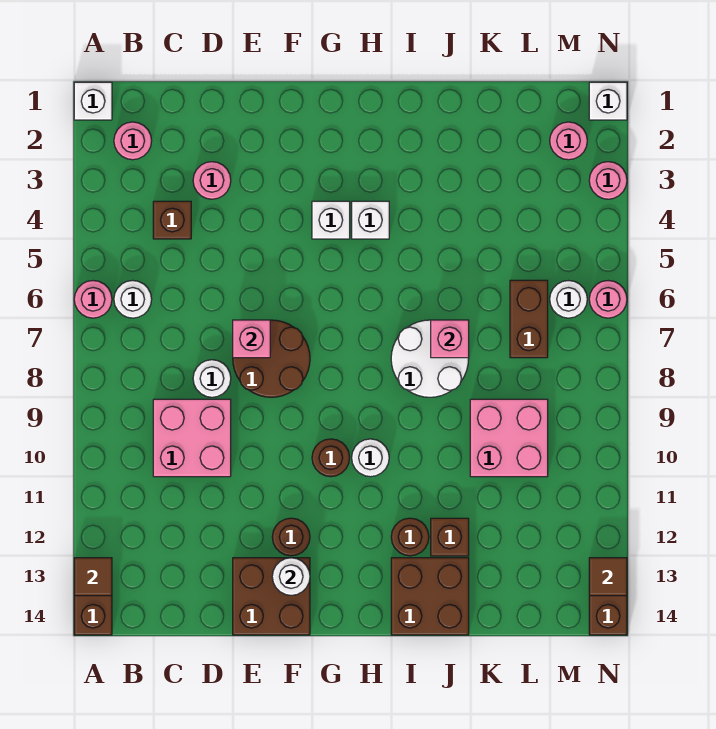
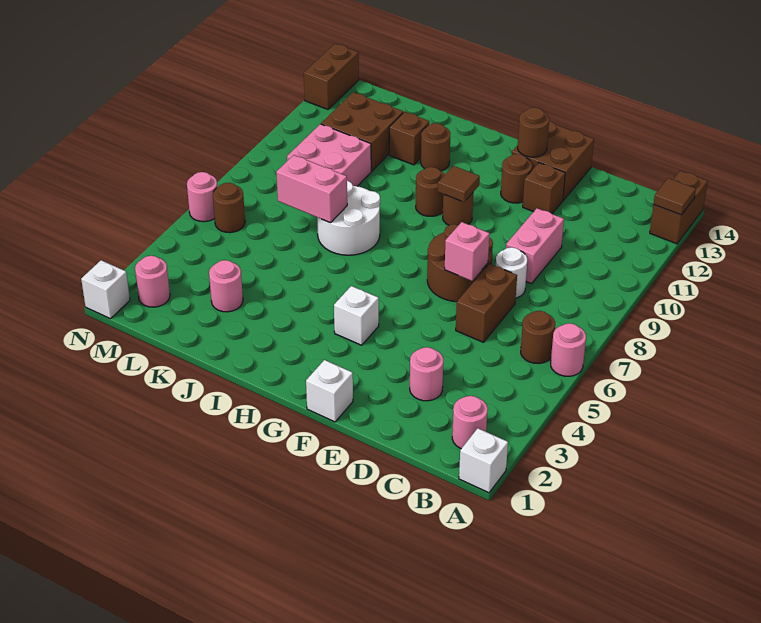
white round brick B6 level 1 -> brown round brick B6 level 1
brown brick C4 level 1 -> brown brick E12 level 1
pink brick C9:D10 level 1 -> pink brick D9:D10 level 1
white round brick F13 level 2 -> brown round brick F13 level 2
white brick H4 level 1 -> white brick F1 level 1
white round brick H10 level 1 -> brown round brick H10 level 1
brown brick I13:J14 level 1 -> brown brick K11:L12 level 1
pink brick J7 level 2 -> pink brick J7:K7 level 2
brown brick L6:L7 level 1 -> brown brick D6:D7 level 1
white round brick M6 level 1 -> brown round brick M6 level 1
pink round brick N3 level 1 -> pink round brick K3 level 1
brown tile N13 level 2 -> brown tile G10 level 2

